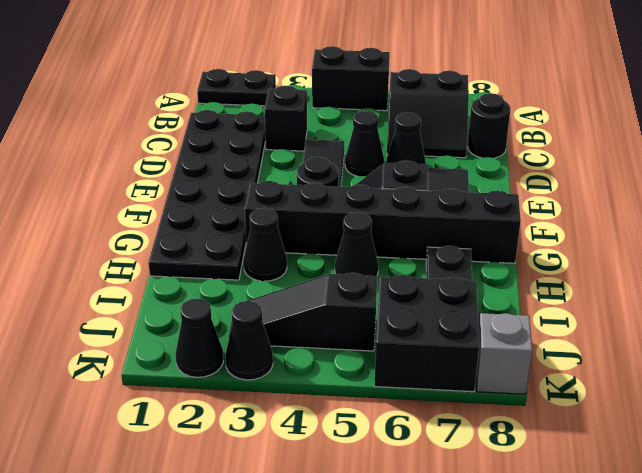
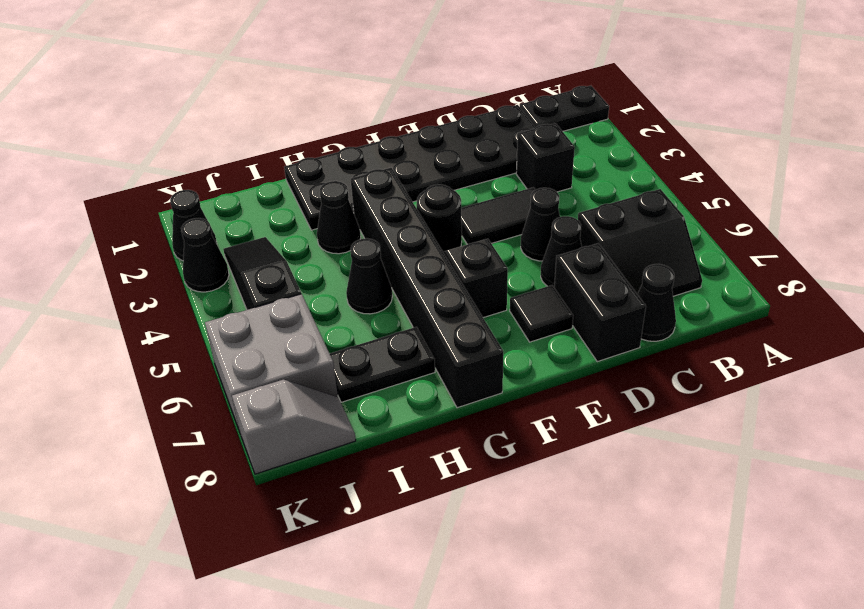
black plate A1:A2 level 1 -> black plate A1:B1 level 1
black brick A4:A5 level 1 -> black brick D7:D8 level 1
black slope B6:C7 level 1 top B -> black slope B6:C7 level 1 top 6
black round brick C8 level 1 -> black cone C8 level 1
black brick J6:K7 level 1 -> grey brick J6:K7 level 1

